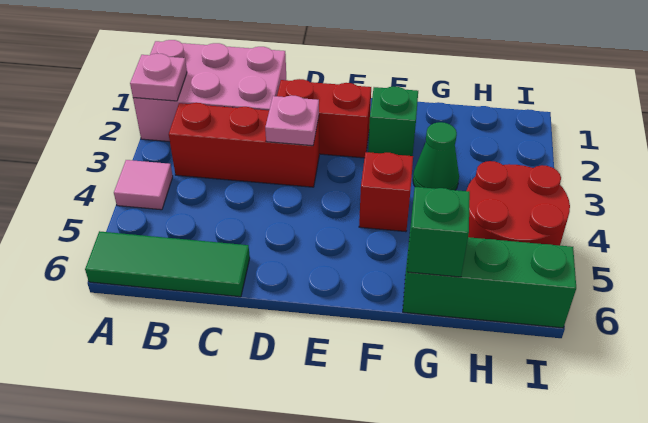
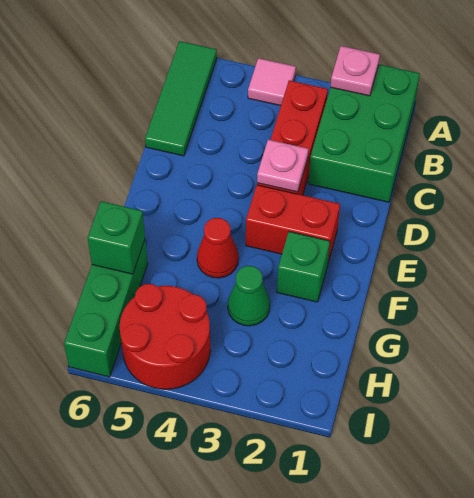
pink brick A1:C2 level 1 -> green brick A1:C2 level 1
red brick D2:E2 level 1 -> red brick E2:E3 level 1
red brick F4 level 1 -> red cone F4 level 1

